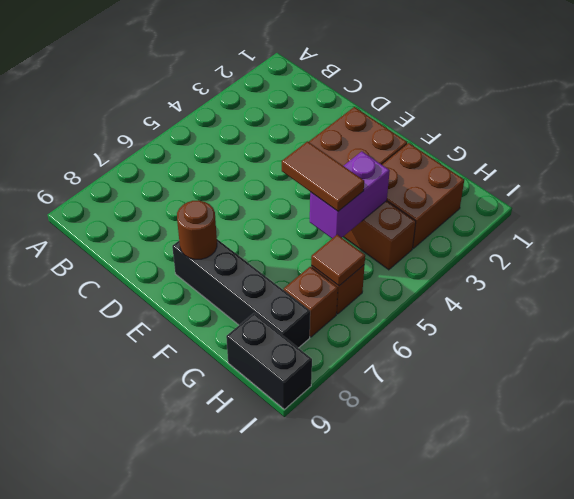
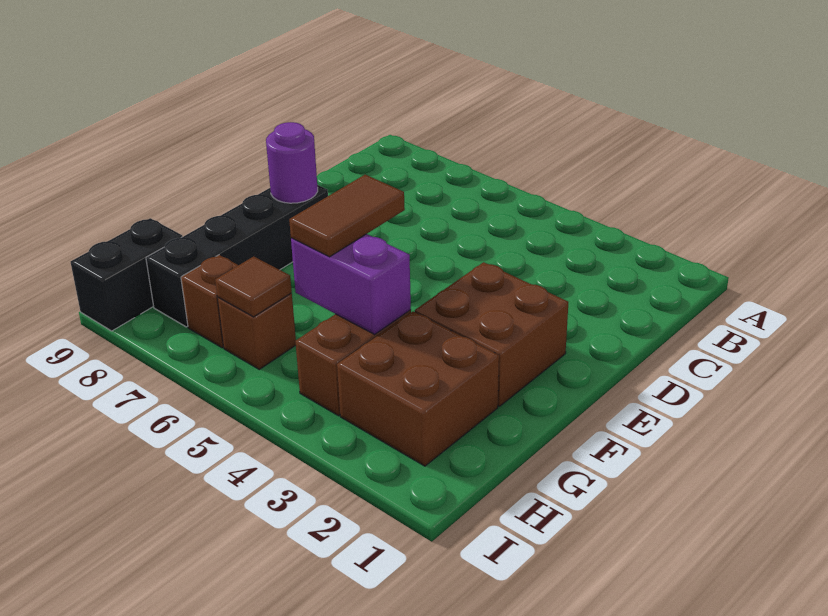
brown round brick E8 level 2 -> purple round brick E8 level 2

